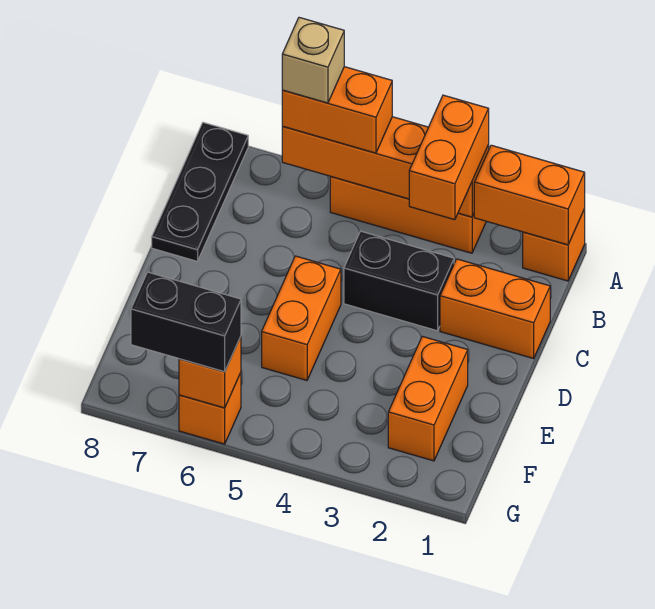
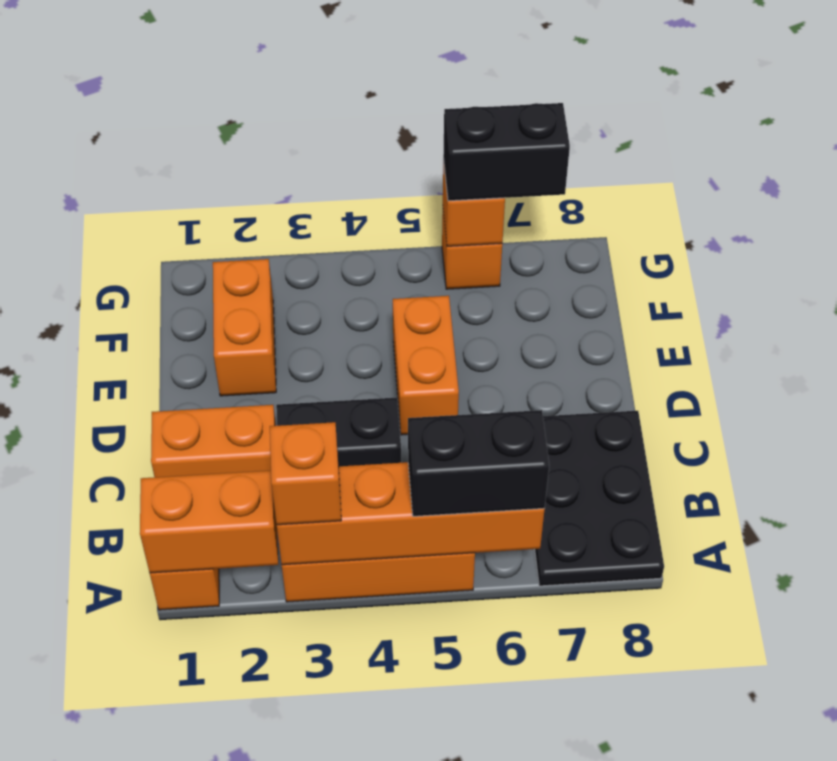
orange brick A3:B3 level 3 -> orange brick A3 level 3
orange brick A5:A6 level 3 -> black brick A5:A6 level 3
tan brick A6 level 4 -> none
black plate A8:C8 level 1 -> black plate A7:C8 level 1

